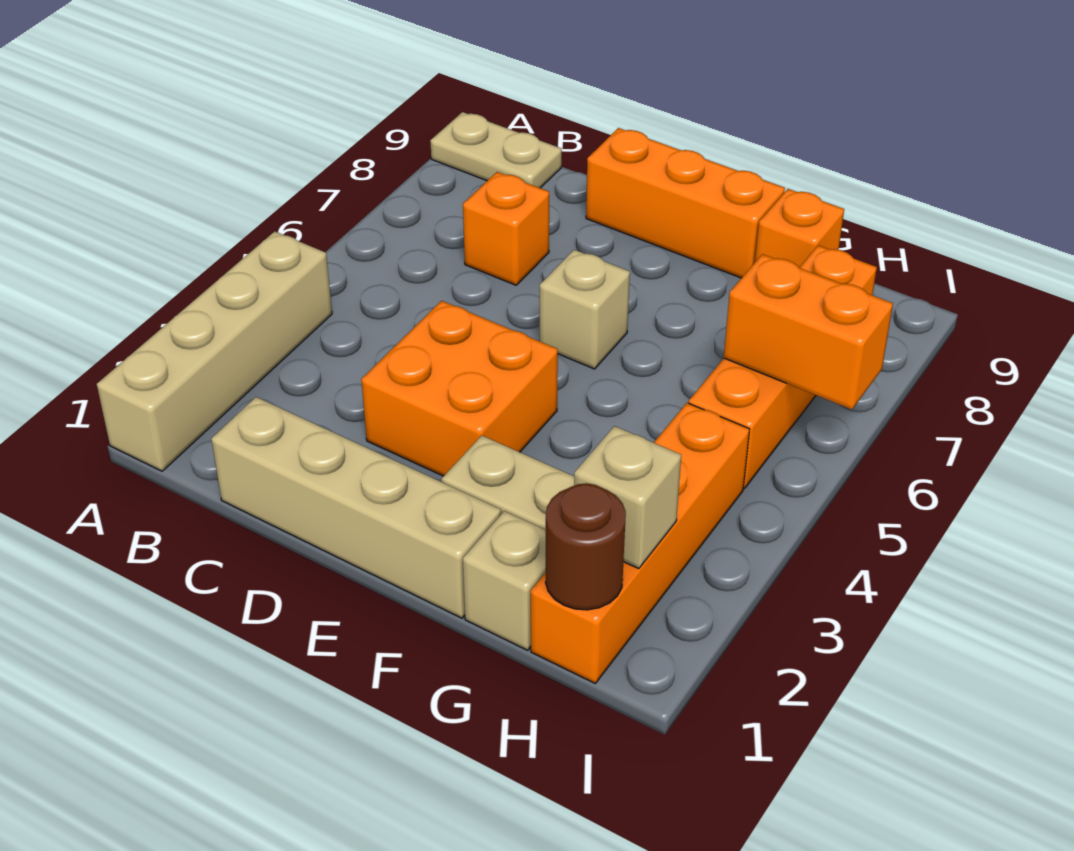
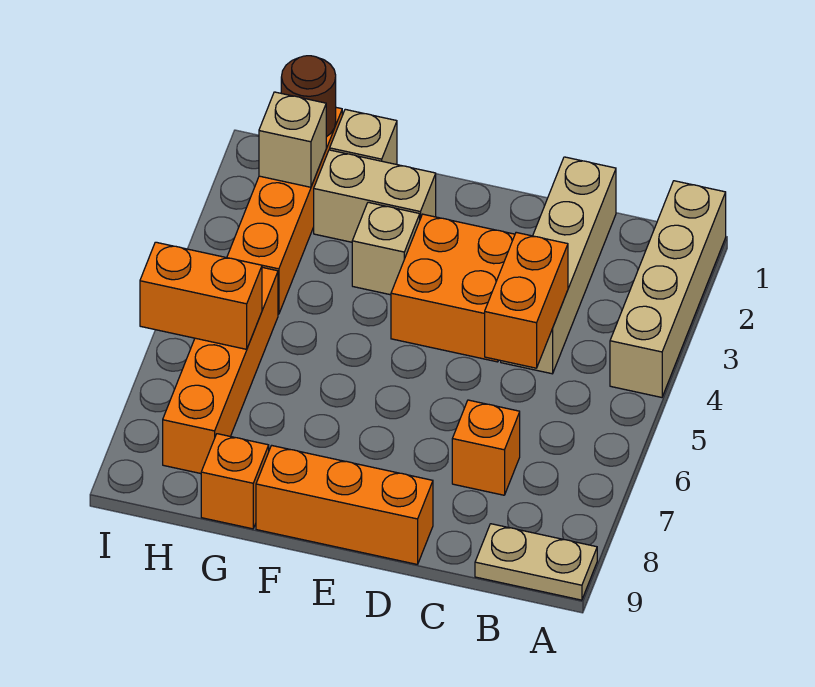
tan brick C1:F1 level 1 -> tan brick C1:C4 level 1
none -> orange brick C4:C5 level 2
tan brick E6 level 1 -> tan brick F3 level 1

